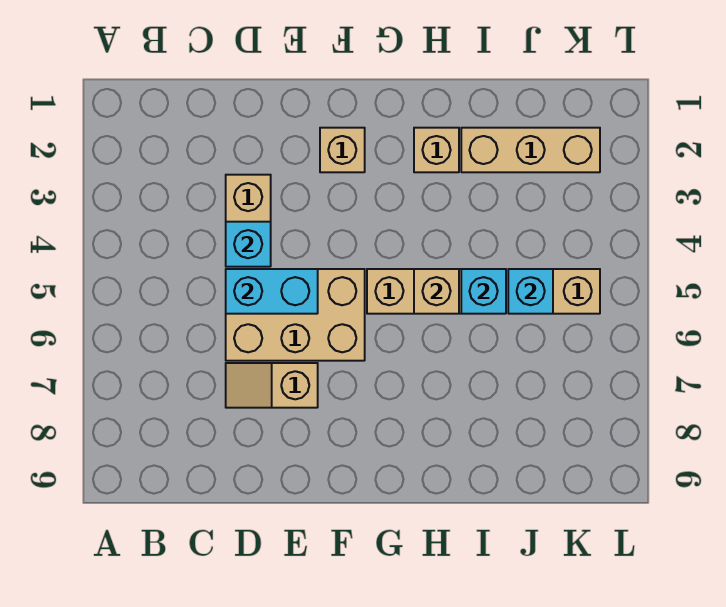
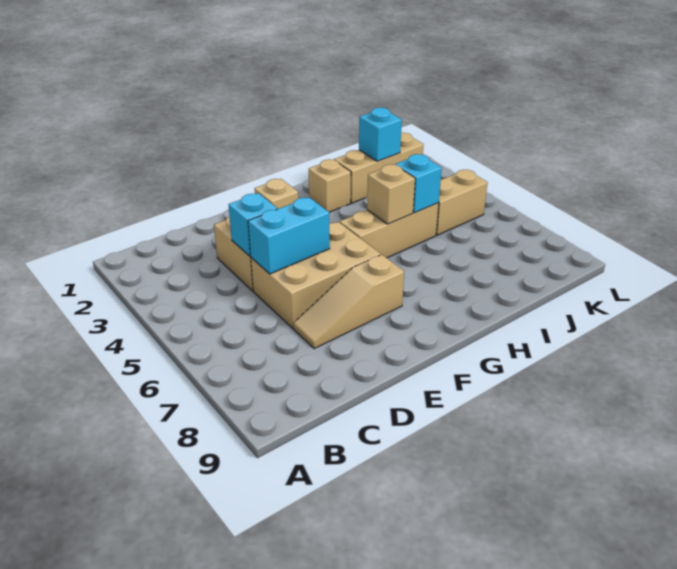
tan slope D7:E7 level 1 top E -> tan slope D7:F7 level 1 top F
cyan brick J5 level 2 -> cyan brick J2 level 2

